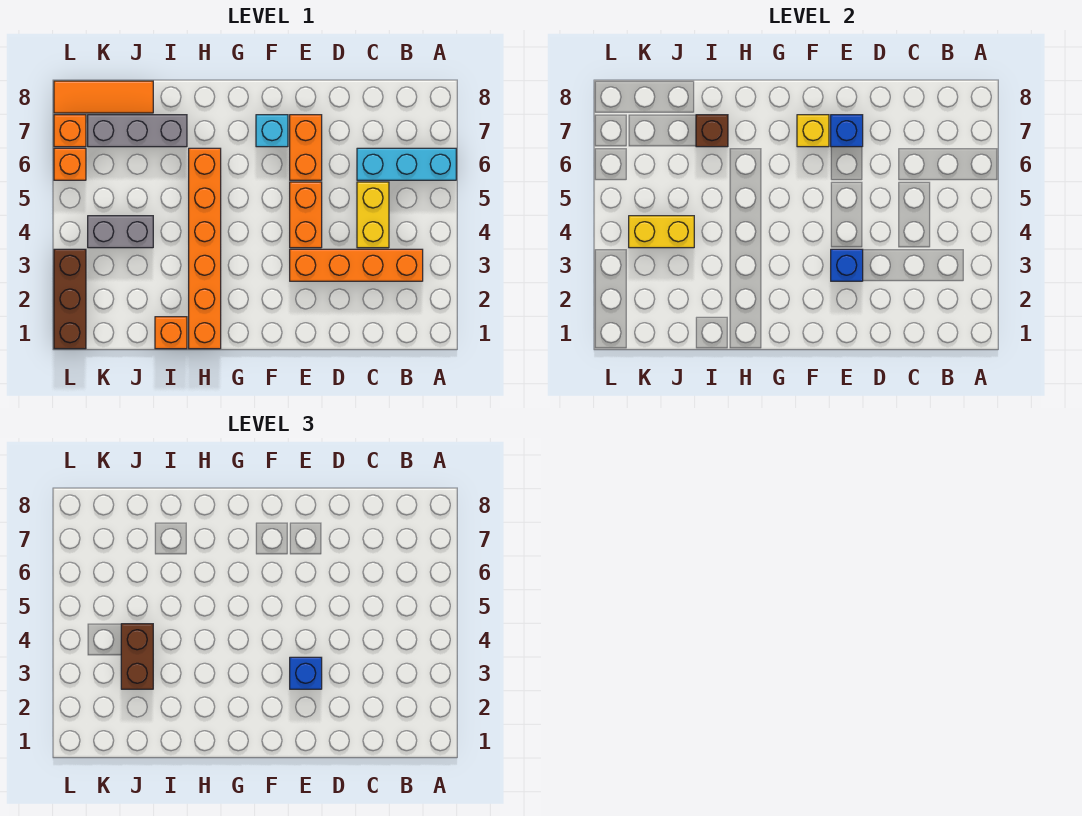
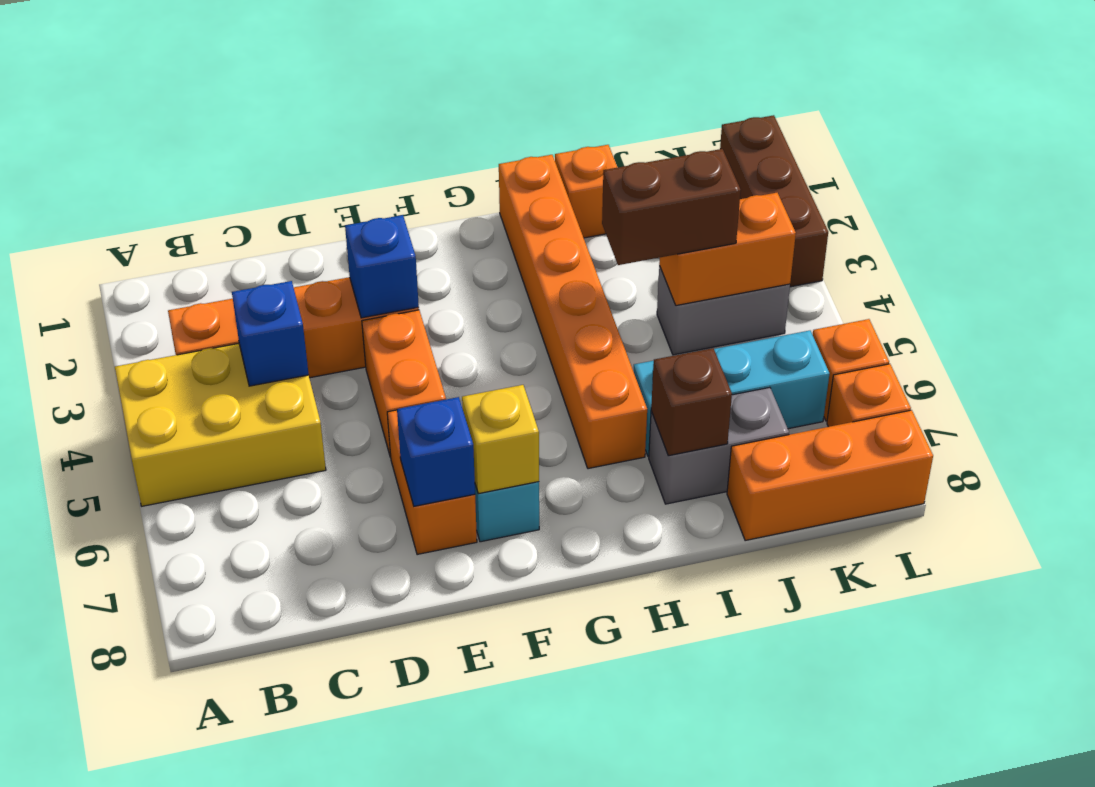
cyan brick A6:C6 level 1 -> cyan brick I6:K6 level 1
yellow brick C4:C5 level 1 -> yellow brick A4:C5 level 1
blue brick E3 level 3 -> blue brick C4 level 2
grey brick I7:K7 level 1 -> grey brick I7:J7 level 1
brown brick J3:J4 level 3 -> brown brick I4:J4 level 3
yellow brick J4:K4 level 2 -> orange brick J4:K4 level 2
orange tile J8:L8 level 1 -> orange brick J8:L8 level 1

